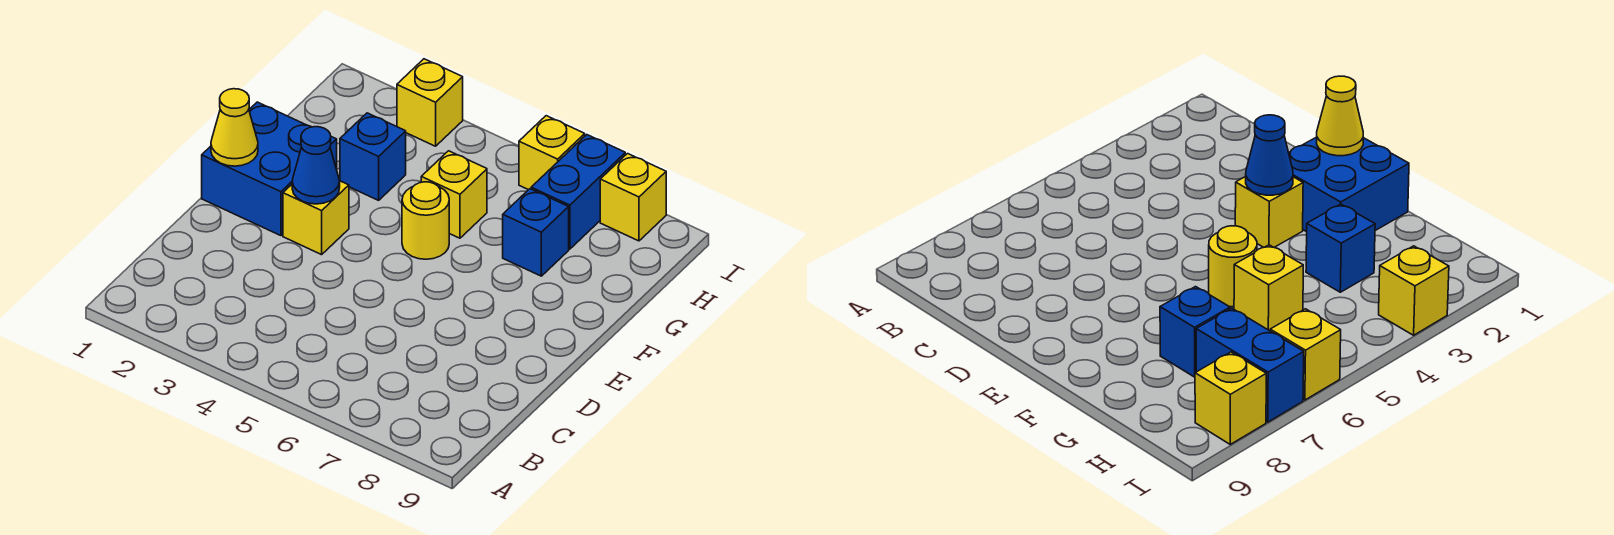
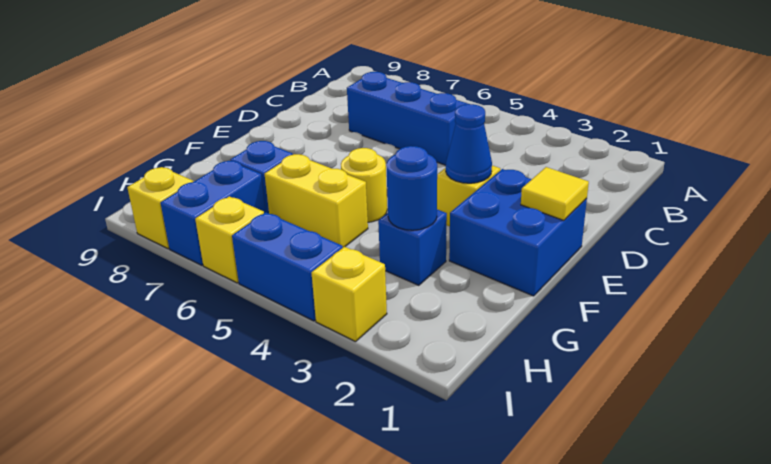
none -> blue brick C5:C7 level 1
yellow cone E1 level 2 -> yellow tile E1 level 2
none -> blue round brick G3 level 2
yellow brick G5 level 1 -> yellow brick G5:G6 level 1
none -> blue brick I4:I5 level 1

